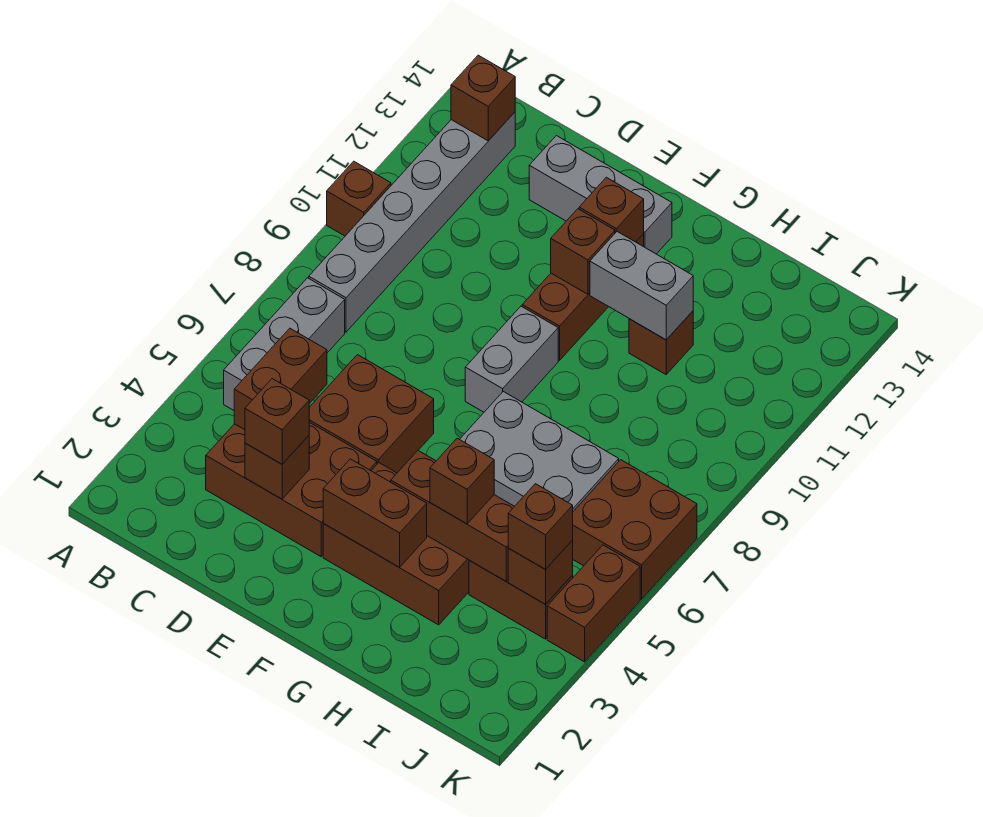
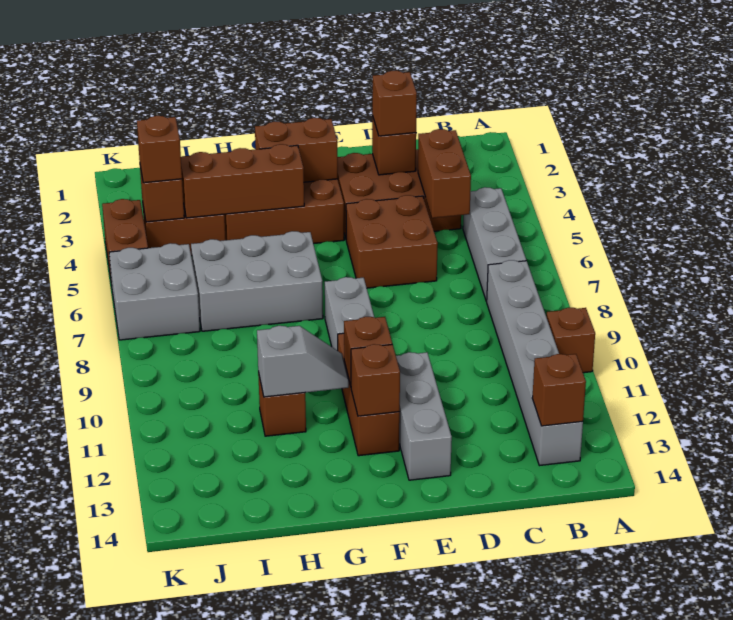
grey brick D13:F13 level 1 -> grey brick E11:E13 level 1
grey brick G11:H11 level 2 -> grey slope G11:H11 level 2 top H
brown brick H4 level 3 -> none
brown brick J6:K7 level 1 -> grey brick J6:K7 level 1

